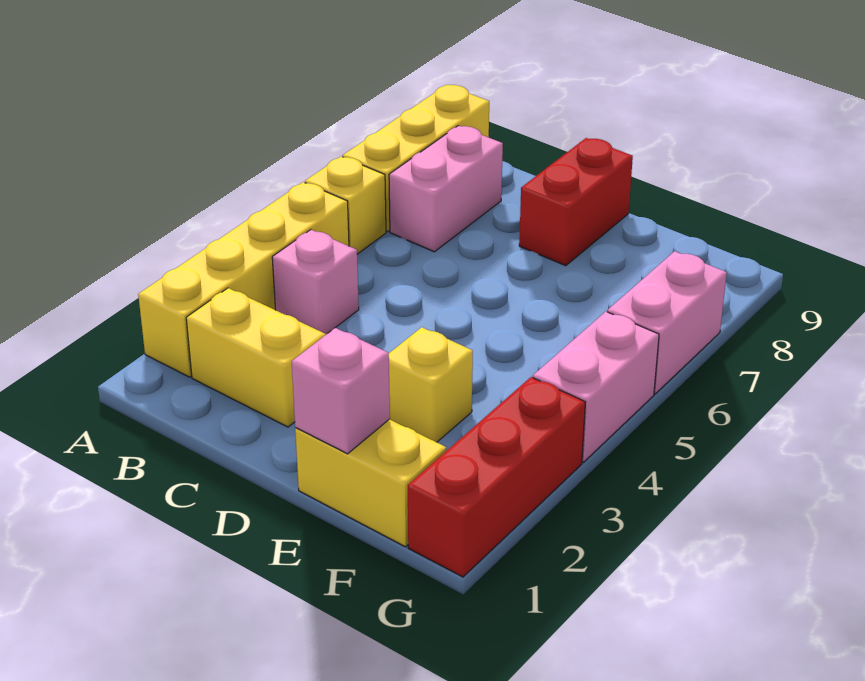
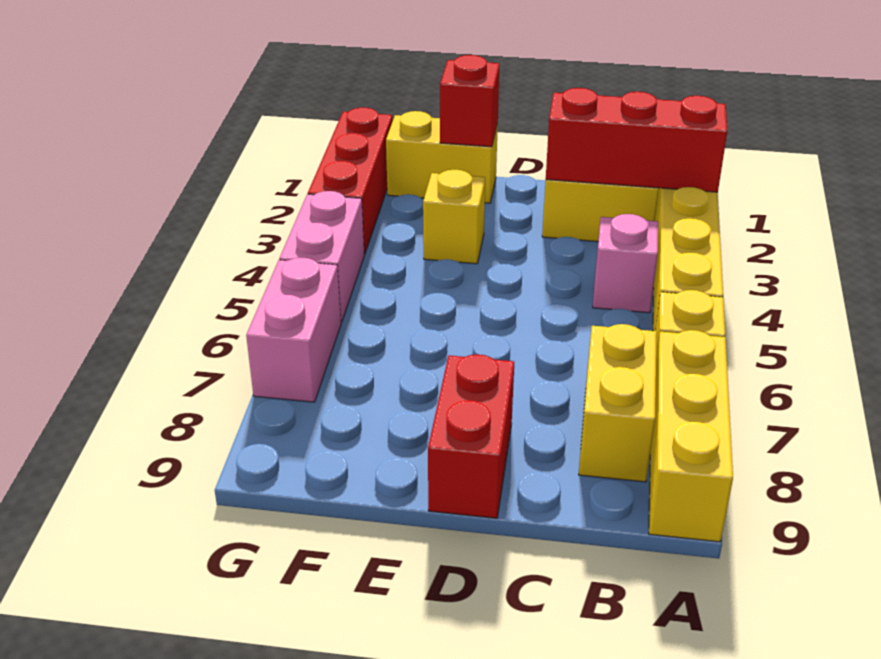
none -> red brick A2:C2 level 2
pink brick B7:B8 level 1 -> yellow brick B7:B8 level 1
pink brick E1 level 2 -> red brick E1 level 2

